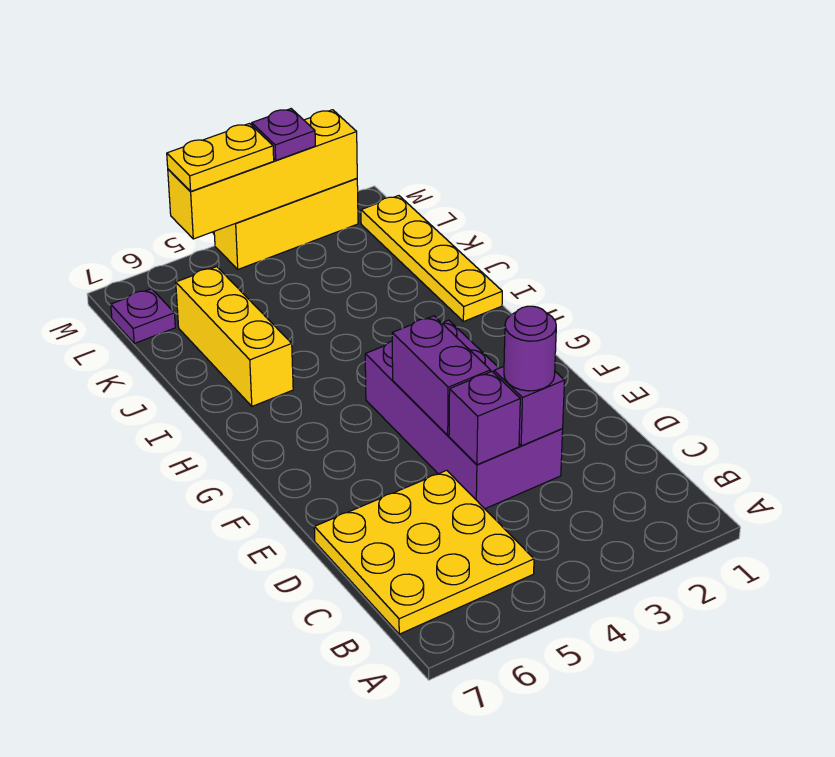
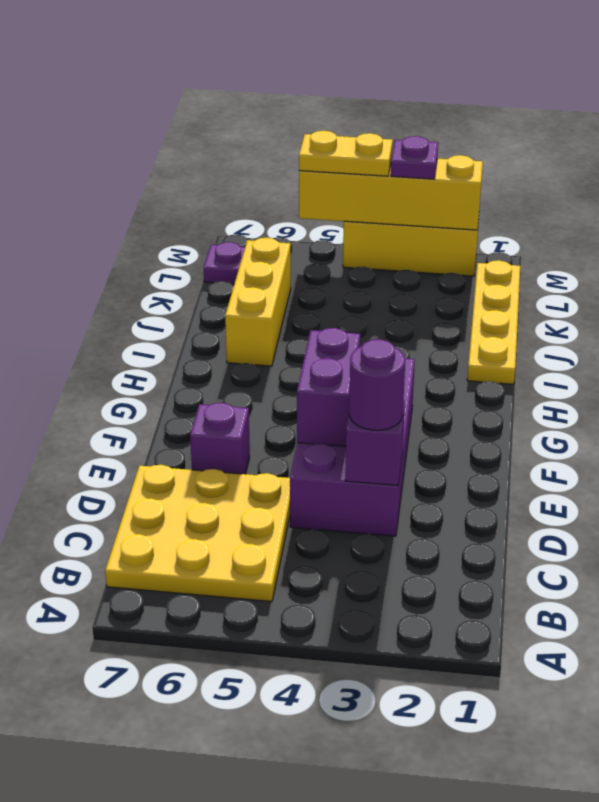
purple brick D4 level 2 -> purple brick E6 level 1

